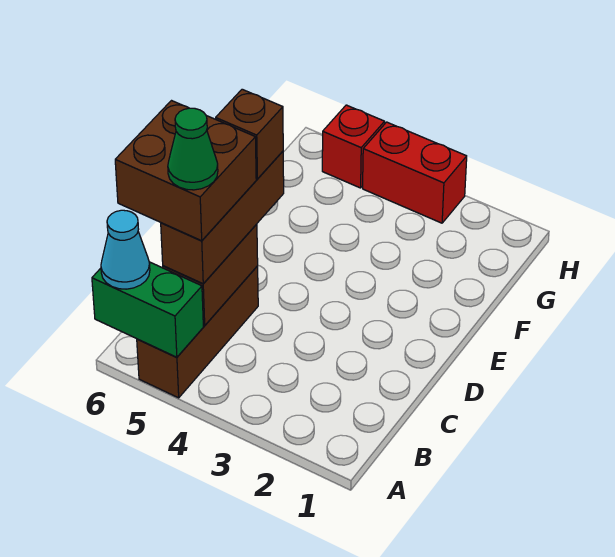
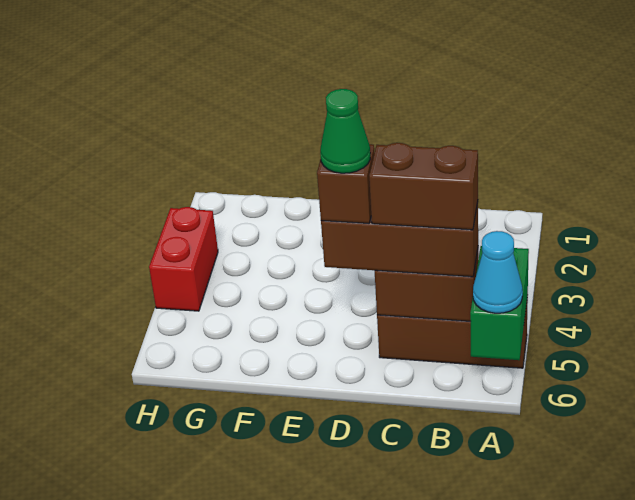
brown brick B5:C6 level 4 -> brown brick B5:C5 level 4
green cone B5 level 5 -> green cone D5 level 5
red brick H5 level 1 -> none

